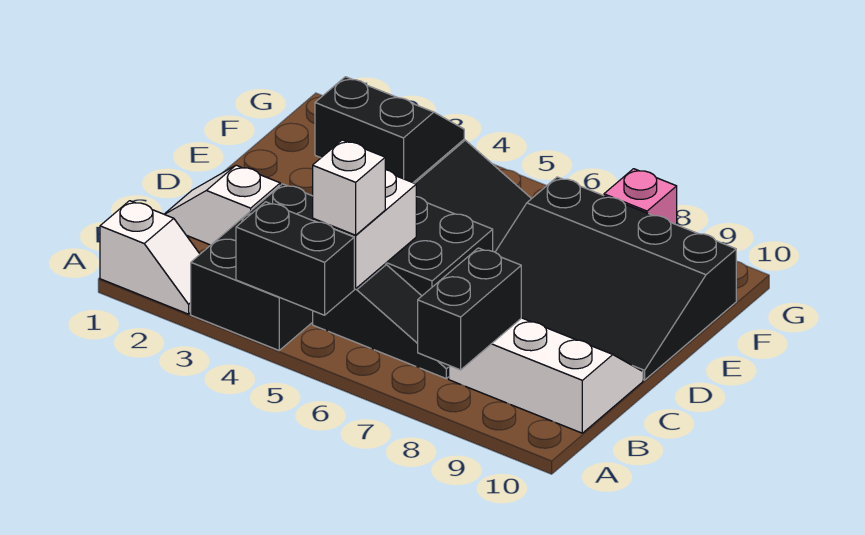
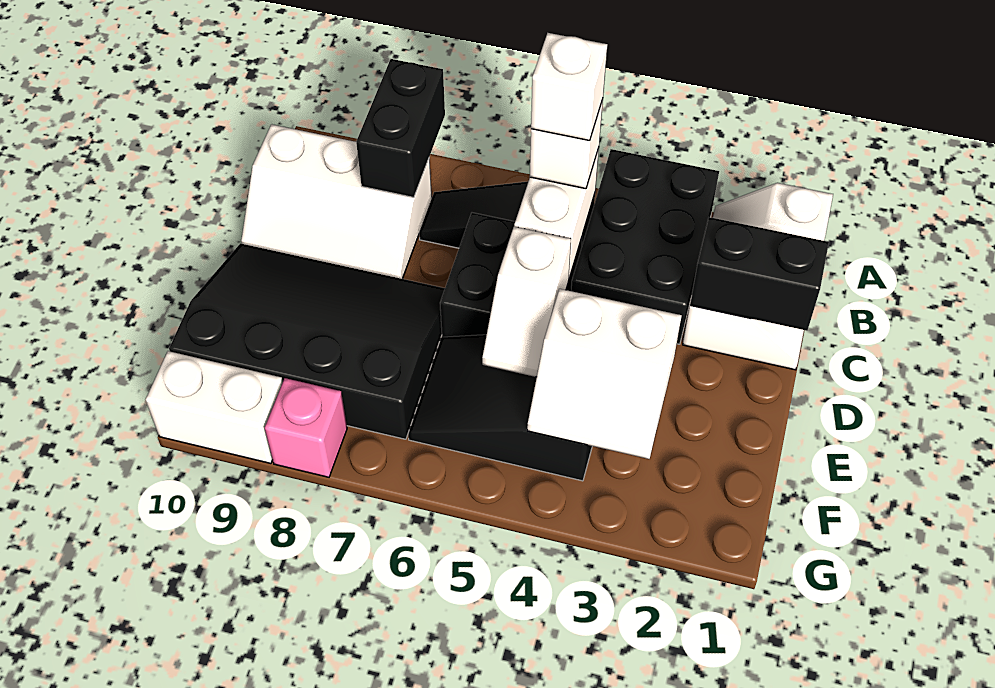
black brick A4:A5 level 2 -> black brick C1:C2 level 2
none -> white brick B5 level 4
none -> white slope D5:E5 level 2 top D
black slope E3:F4 level 2 top E -> white slope E3:F4 level 2 top E
none -> white brick G9:G10 level 1

